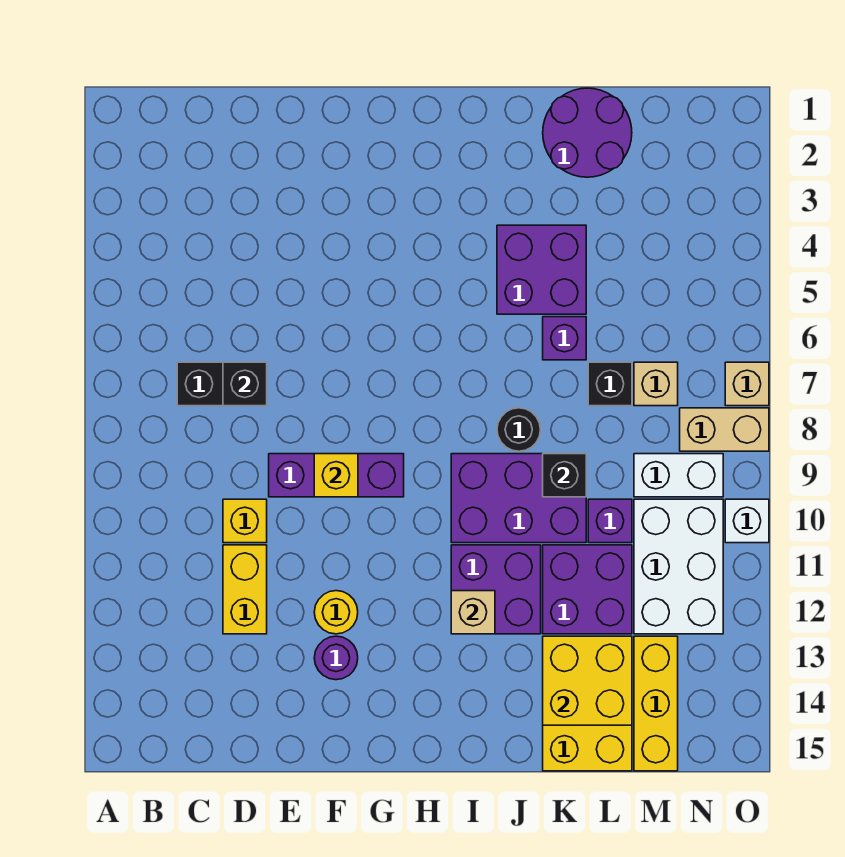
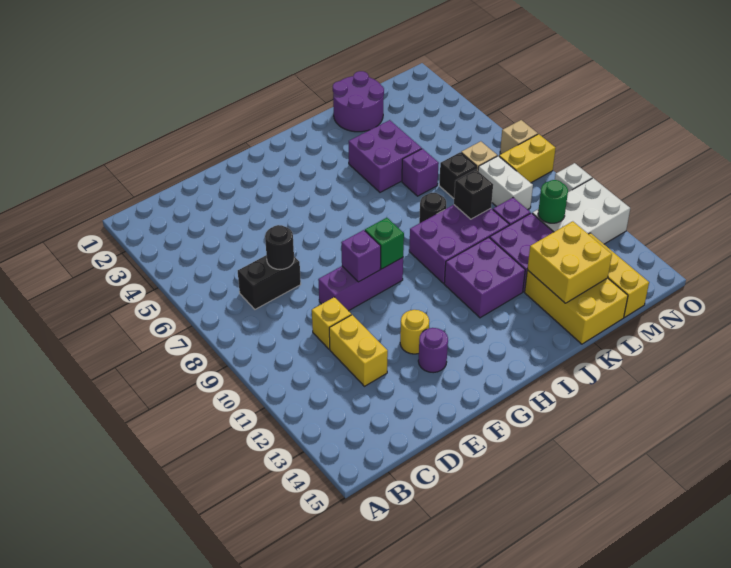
black brick D7 level 2 -> black round brick D7 level 2
yellow brick F9 level 2 -> purple brick F9 level 2
none -> green brick G9 level 2
tan brick I12 level 2 -> none
white brick M9:N9 level 1 -> white brick M8:M9 level 1
white brick M10:N12 level 1 -> white brick M11:O12 level 1
none -> green round brick M11 level 2
tan brick N8:O8 level 1 -> yellow brick N8:O8 level 1

